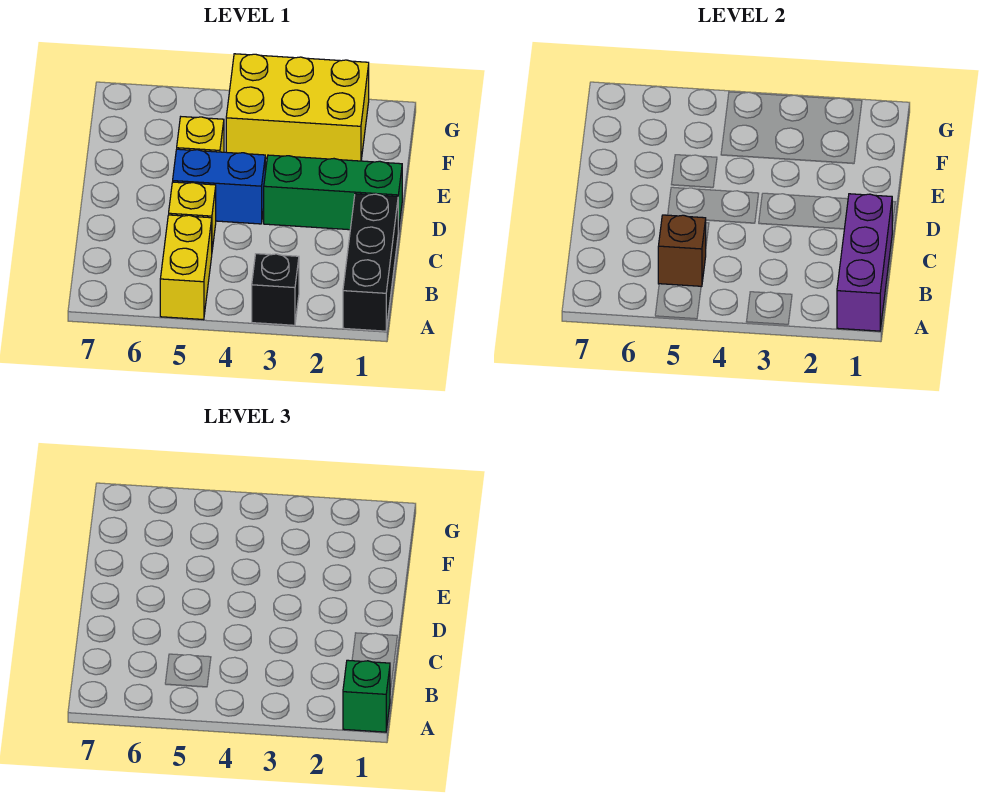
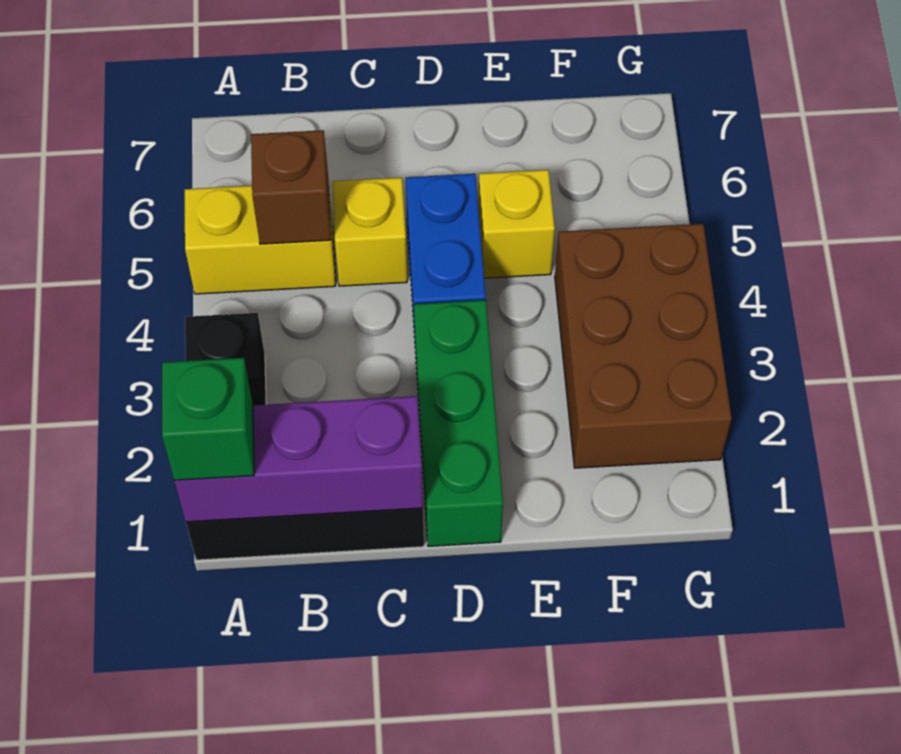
yellow brick F2:G4 level 1 -> brown brick F2:G4 level 1

